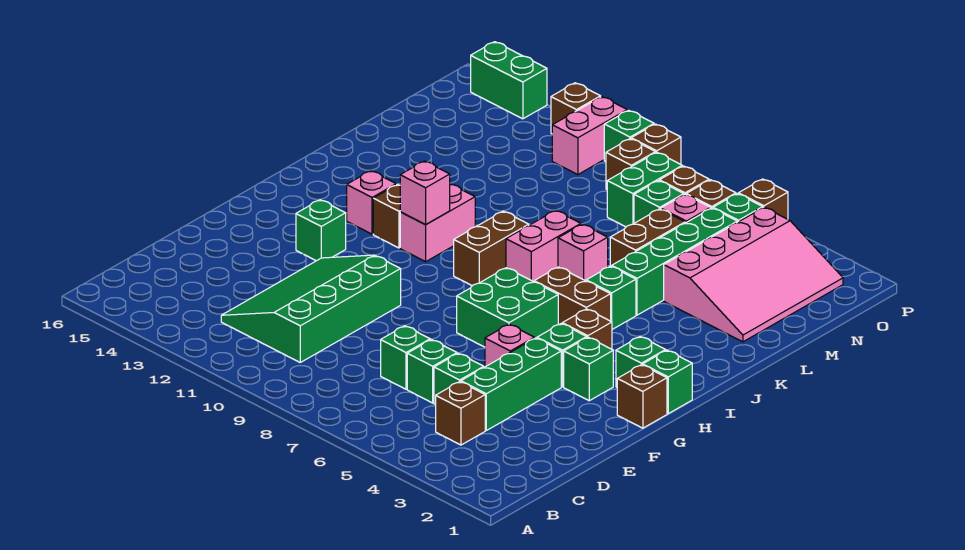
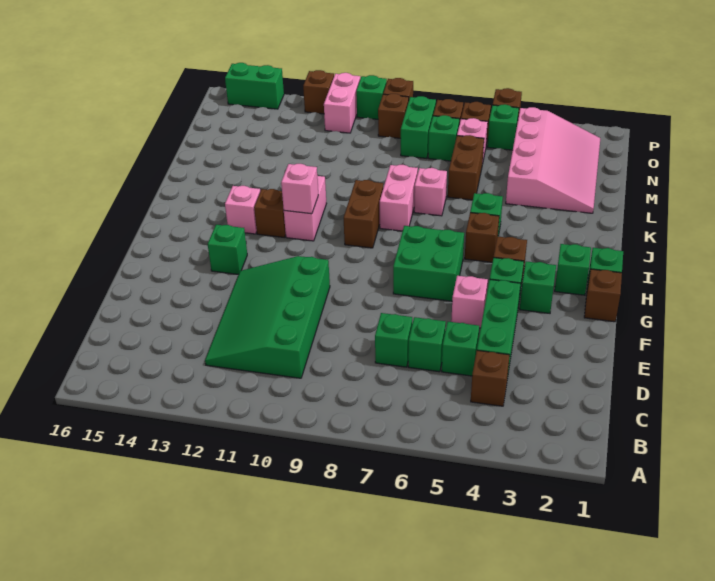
brown brick I5:I6 level 1 -> brown brick I5 level 1
green brick K5:N5 level 1 -> none

